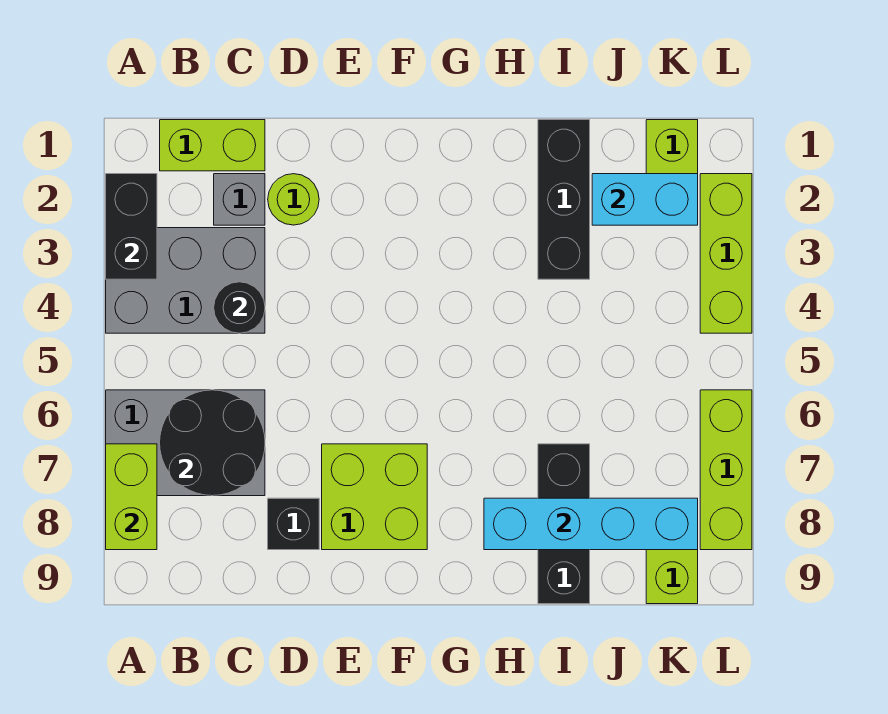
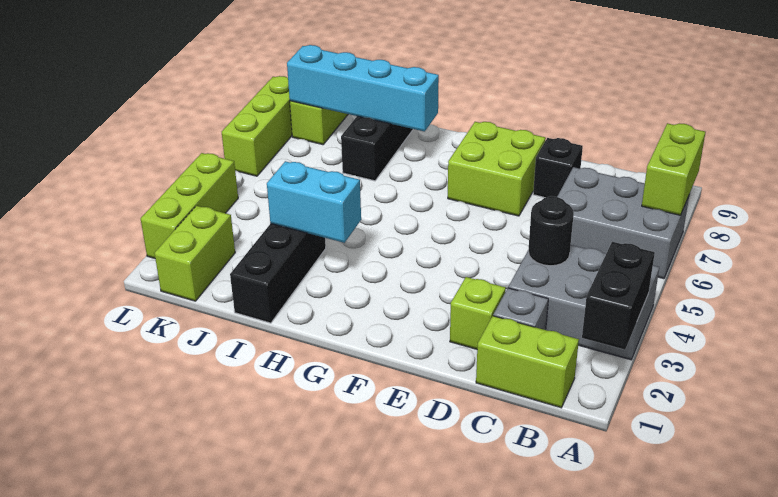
black round brick B6:C7 level 2 -> none
lime round brick D2 level 1 -> lime brick D2 level 1
cyan brick J2:K2 level 2 -> cyan brick H3:I3 level 2

